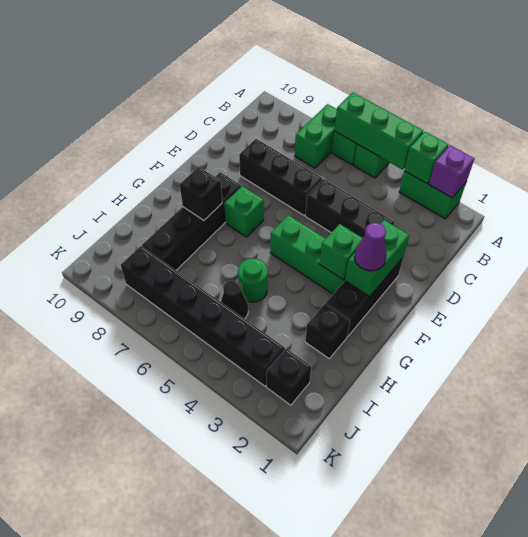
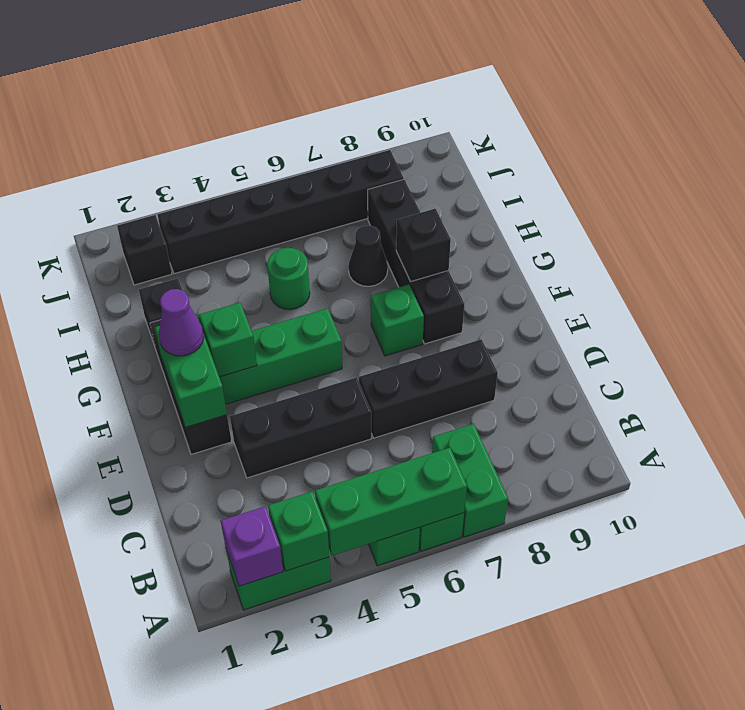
black cone I5 level 1 -> black cone H7 level 1

